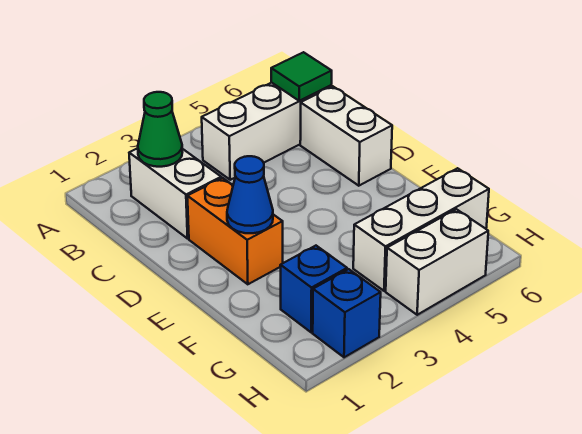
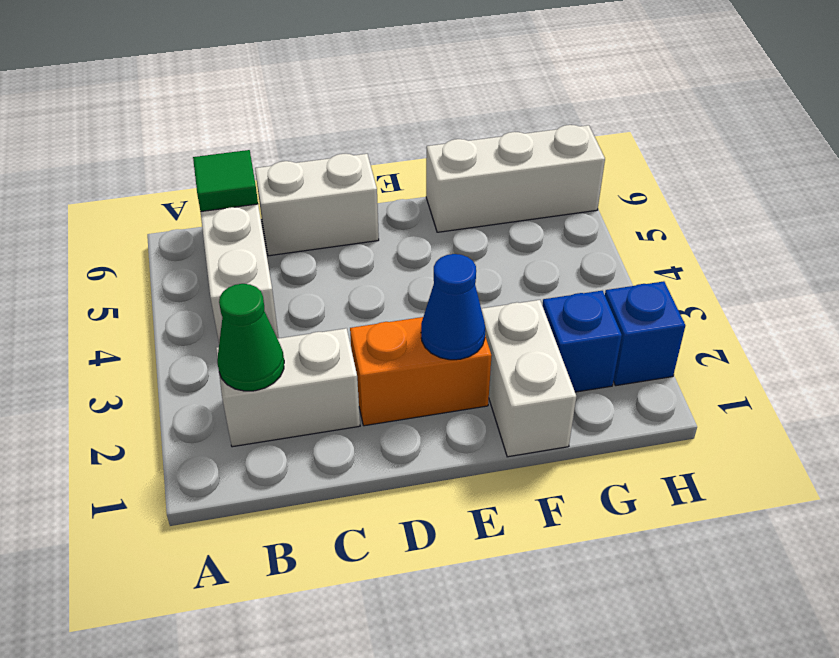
white brick G4:G6 level 1 -> white brick F6:H6 level 1
white brick H4:H5 level 1 -> white brick F1:F2 level 1

